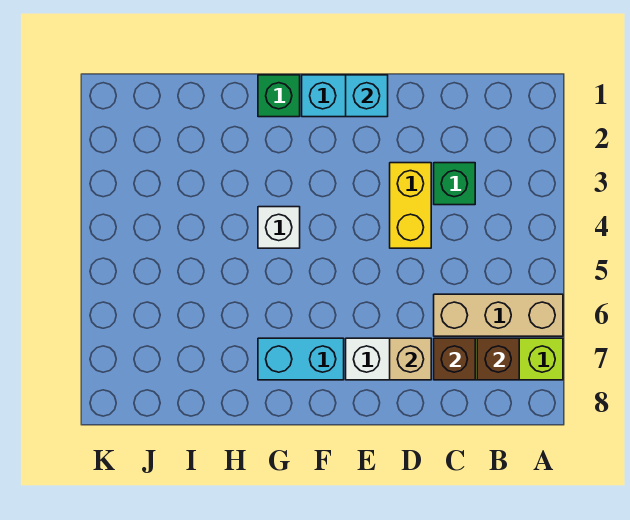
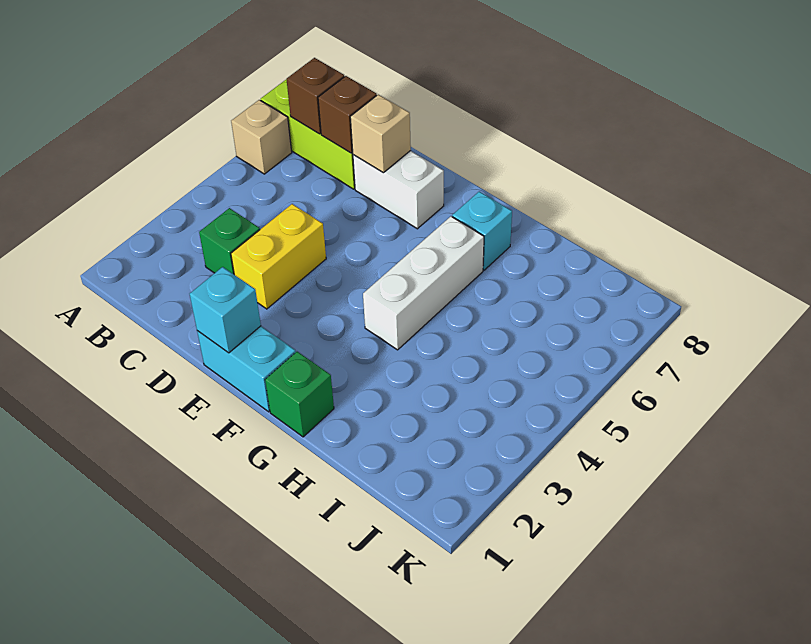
tan brick A6:C6 level 1 -> tan brick A6 level 1
cyan brick F7:G7 level 1 -> cyan brick G7 level 1
white brick G4 level 1 -> white brick G4:G6 level 1

